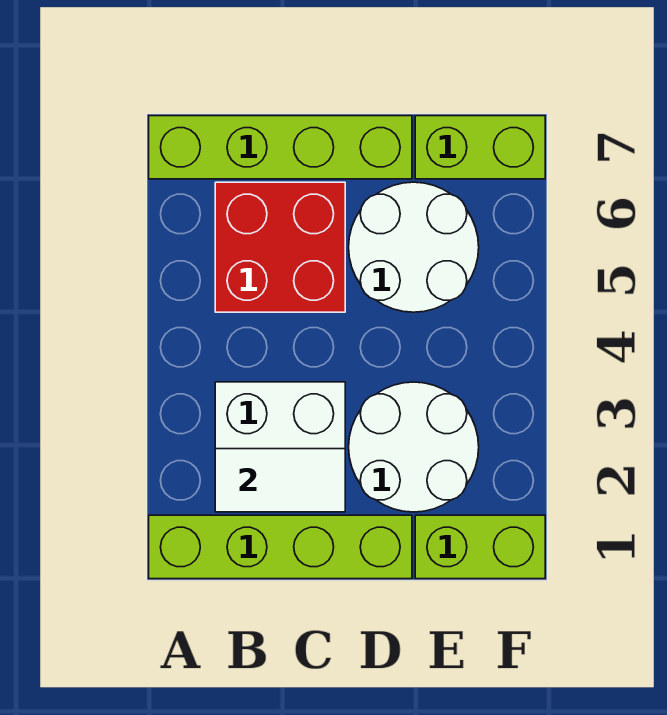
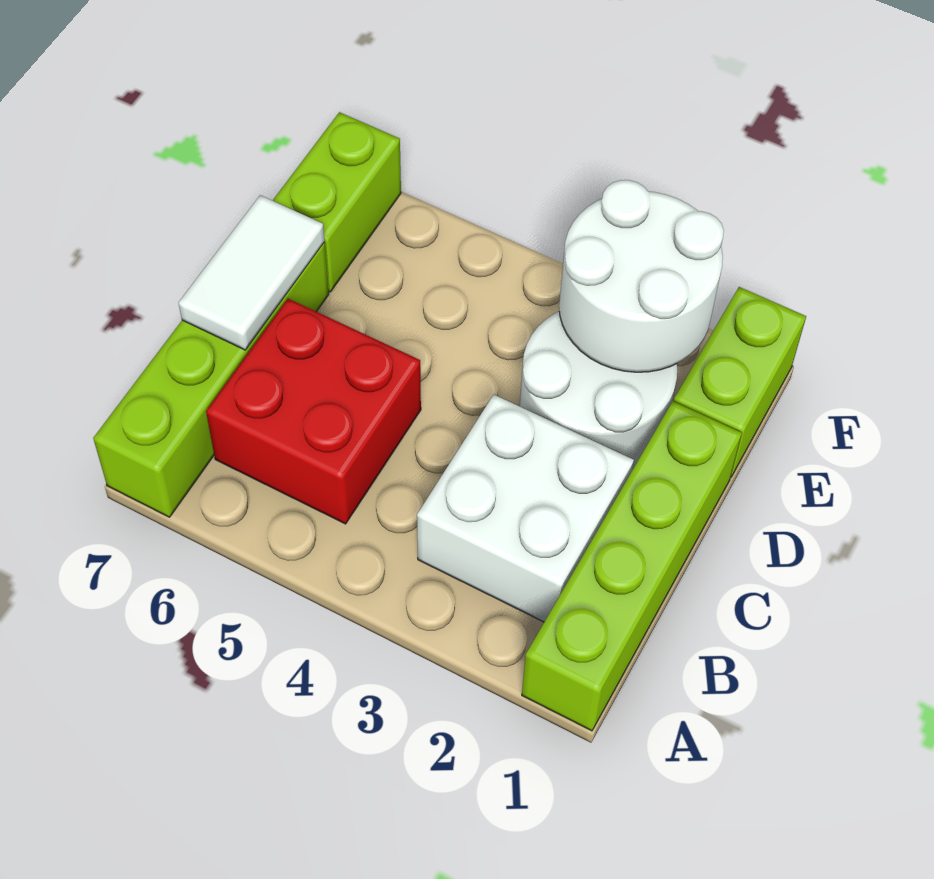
white tile B2:C2 level 2 -> white tile C7:D7 level 2
white round brick D5:E6 level 1 -> white round brick E2:F3 level 2

